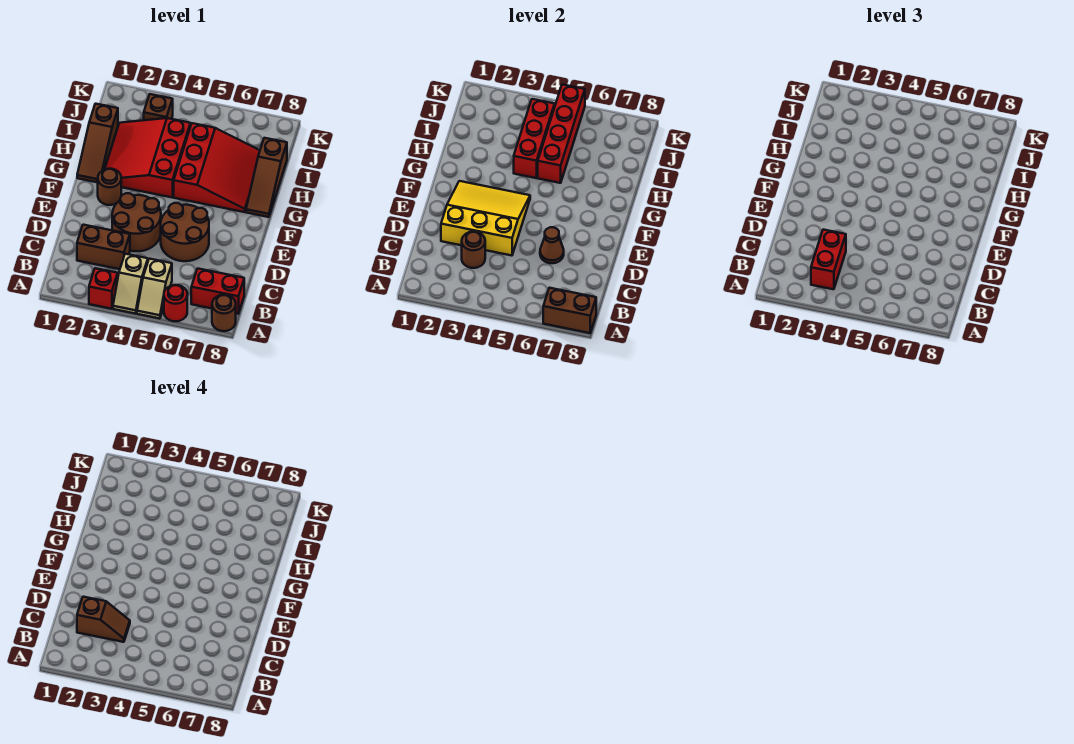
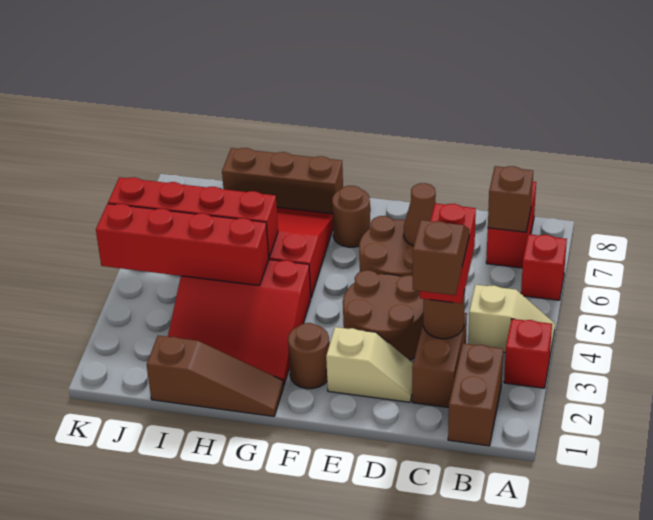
tan slope A5:B5 level 1 top B -> tan slope D2:E2 level 1 top E
red round brick A6 level 1 -> red brick A6 level 1
brown brick A7:A8 level 2 -> brown brick B1:B2 level 1
brown round brick A8 level 1 -> brown round brick F7 level 1
red brick B3:C3 level 3 -> red brick C3:C4 level 3
yellow slope D2:F4 level 2 top D -> none
brown slope G8:I8 level 1 top I -> brown brick G8:I8 level 1
red brick H4:J4 level 2 -> red brick H4:K4 level 2
brown brick J3 level 1 -> brown brick B7 level 2

